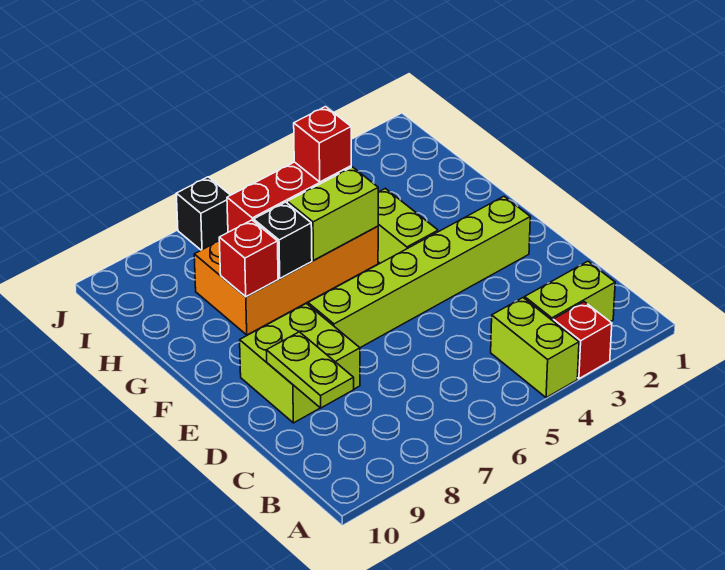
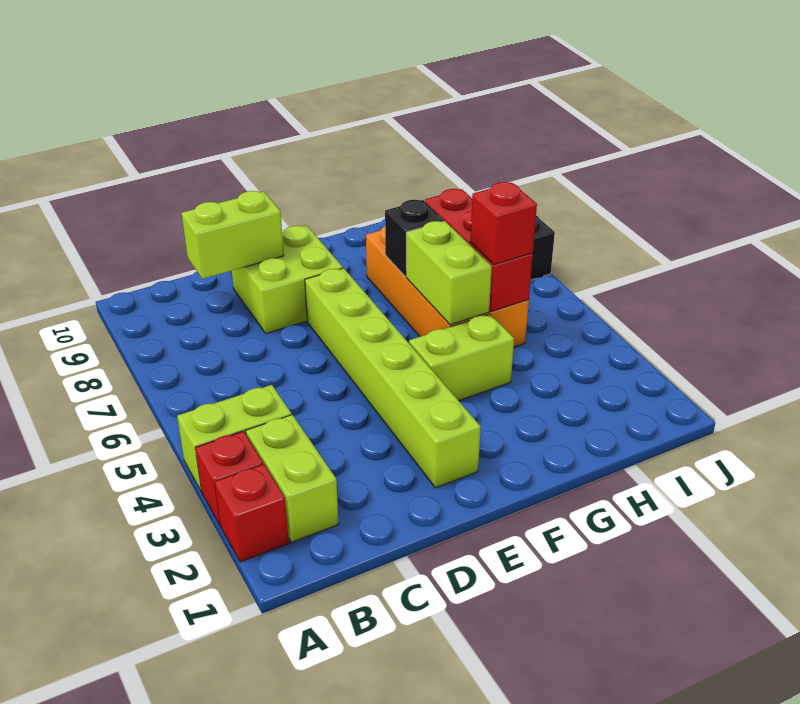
lime plate C9:D9 level 2 -> lime brick C9:D9 level 2
red brick G8 level 2 -> red brick A2 level 1

